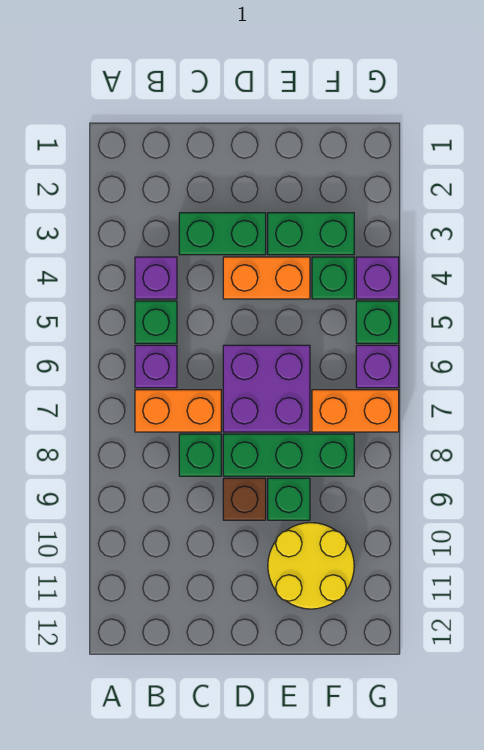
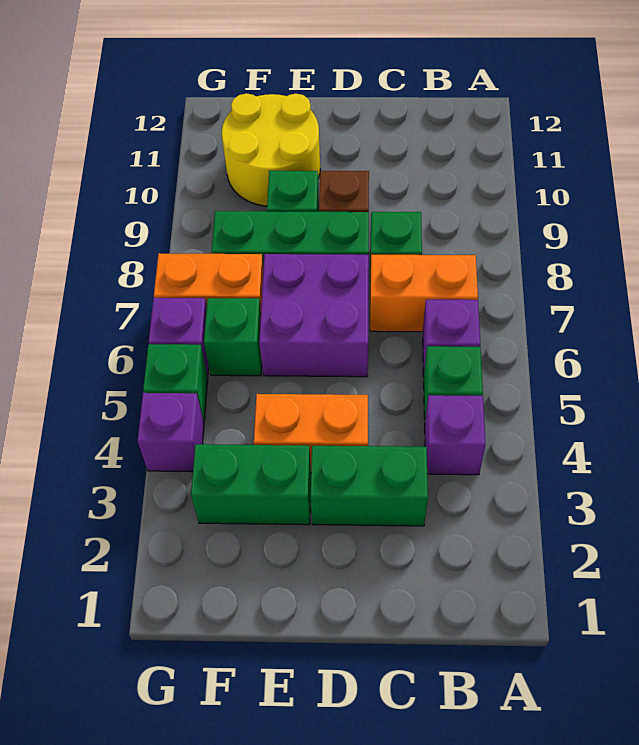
green brick F4 level 1 -> green brick F6 level 1

